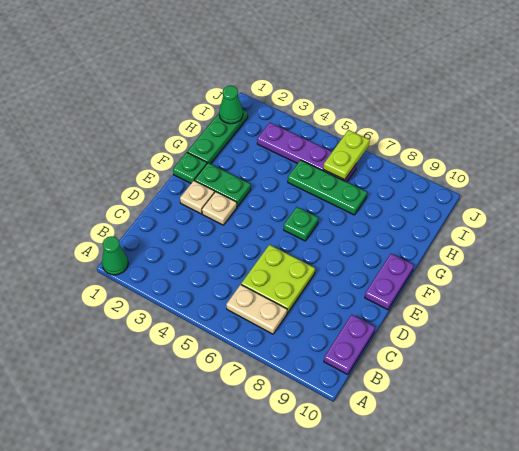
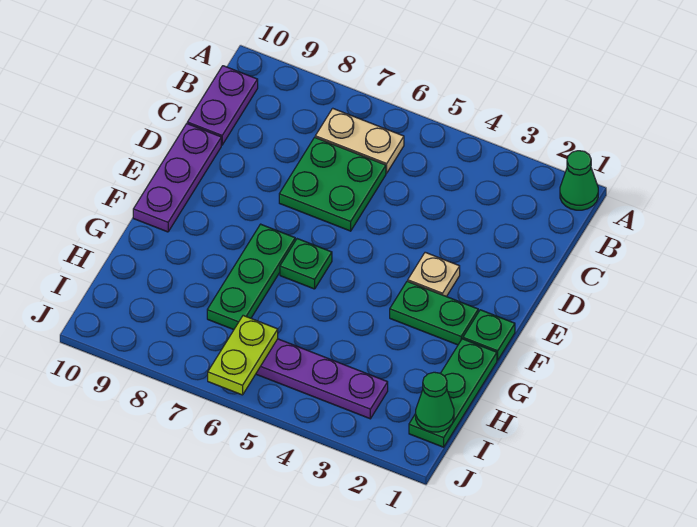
lime plate C6:D7 level 1 -> green plate C6:D7 level 1
tan plate E2 level 1 -> none
purple plate E10:F10 level 1 -> purple plate D10:F10 level 1
green plate H5:H7 level 1 -> green plate F7:H7 level 1

